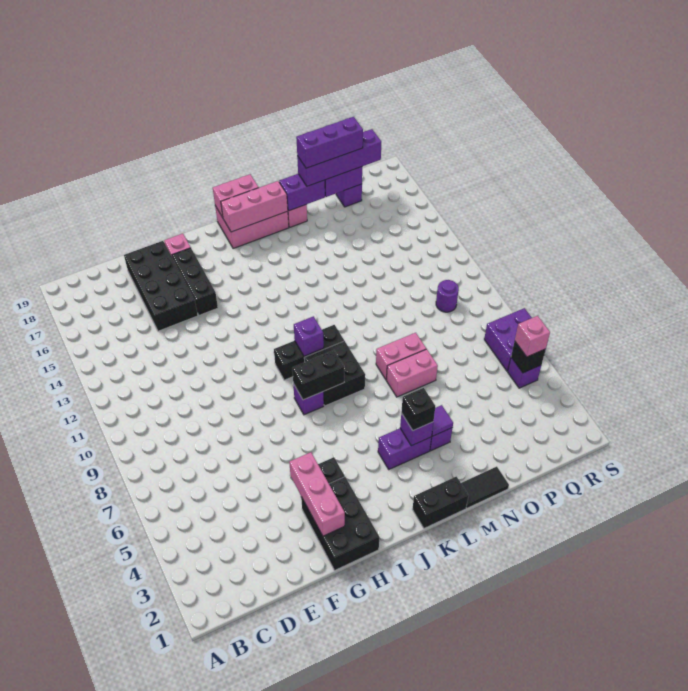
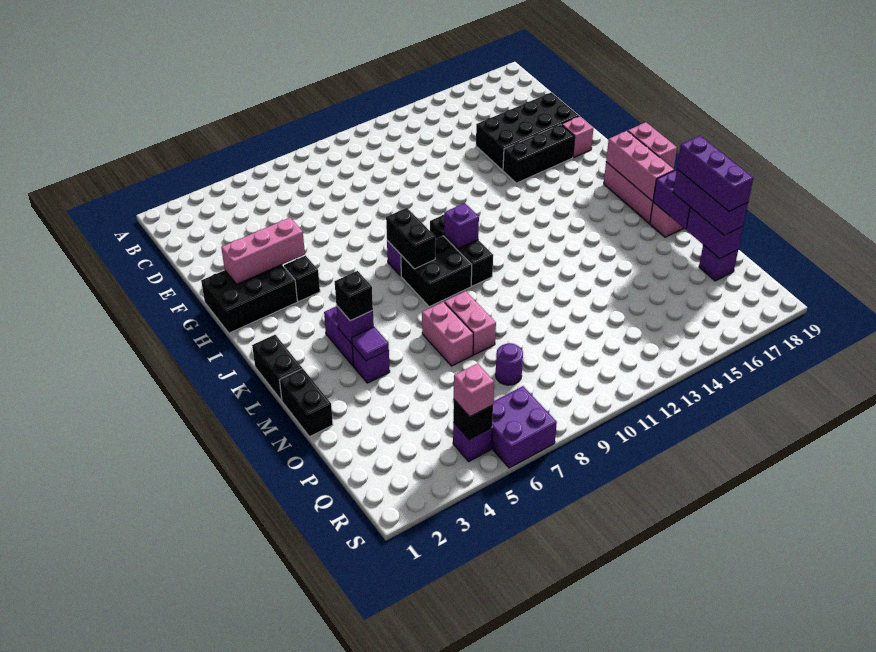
black tile M1:N1 level 1 -> black brick M1:N1 level 1
purple brick N18:Q18 level 3 -> purple brick N18:P18 level 3
purple round brick Q10 level 1 -> purple round brick P8 level 1

